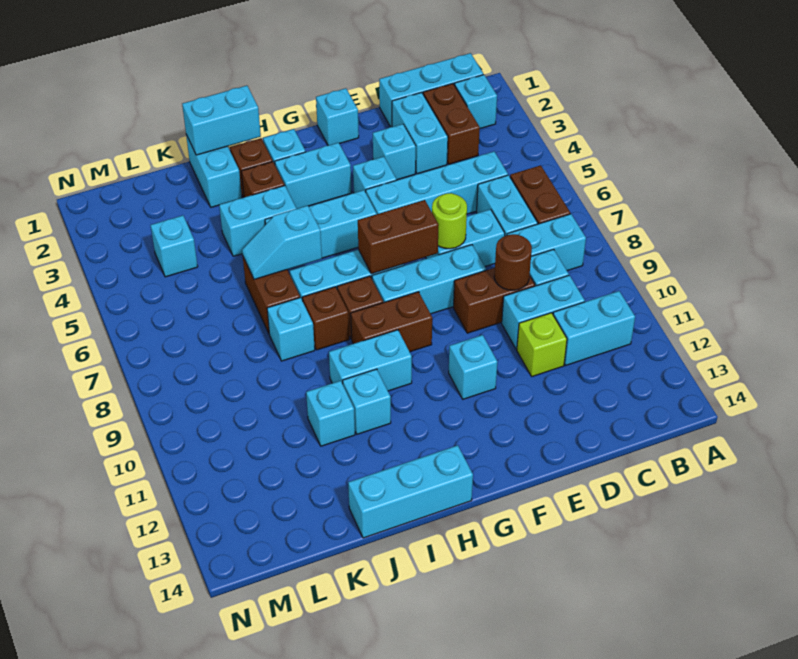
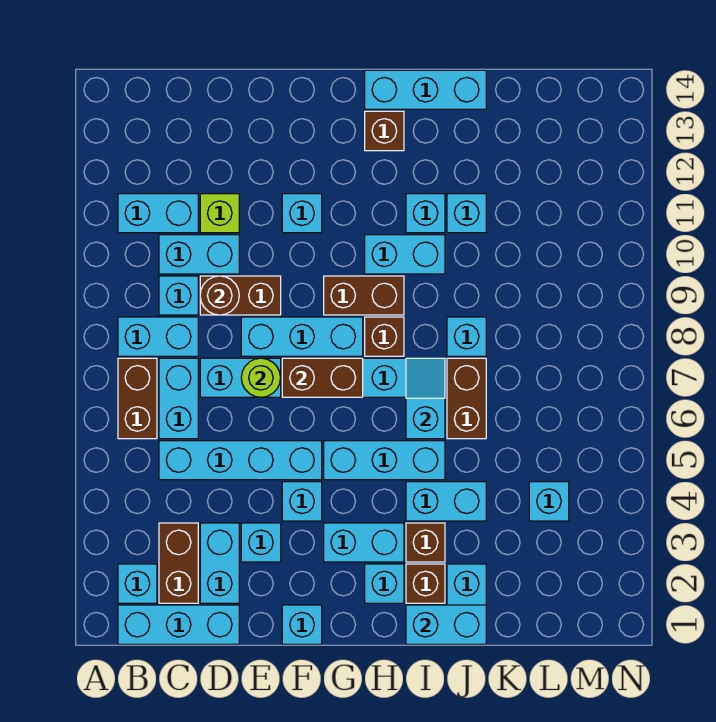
cyan slope I6:J6 level 2 top I -> cyan slope I6:I7 level 2 top 6
brown brick I8 level 1 -> brown brick H13 level 1

